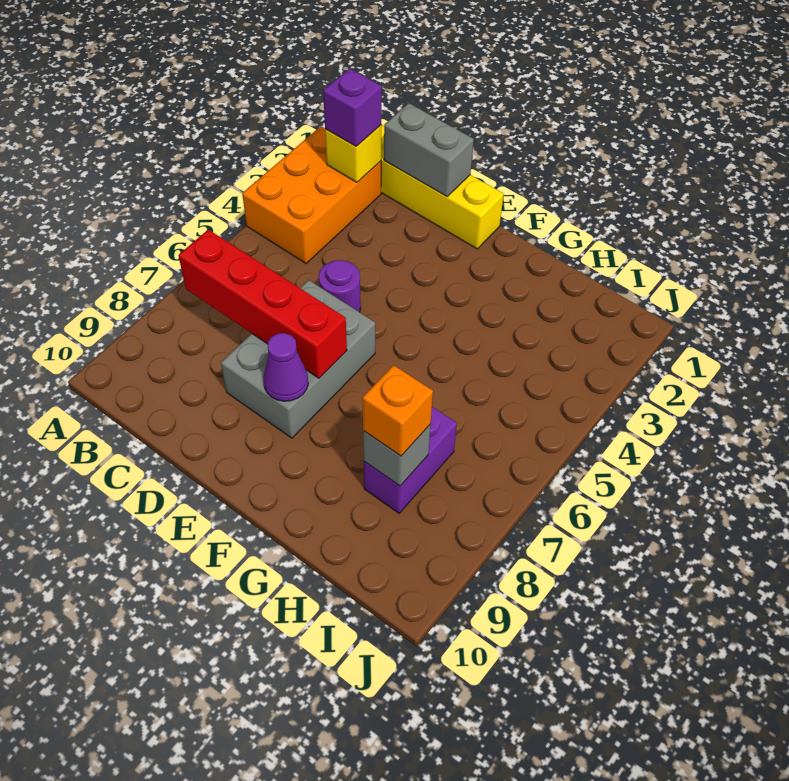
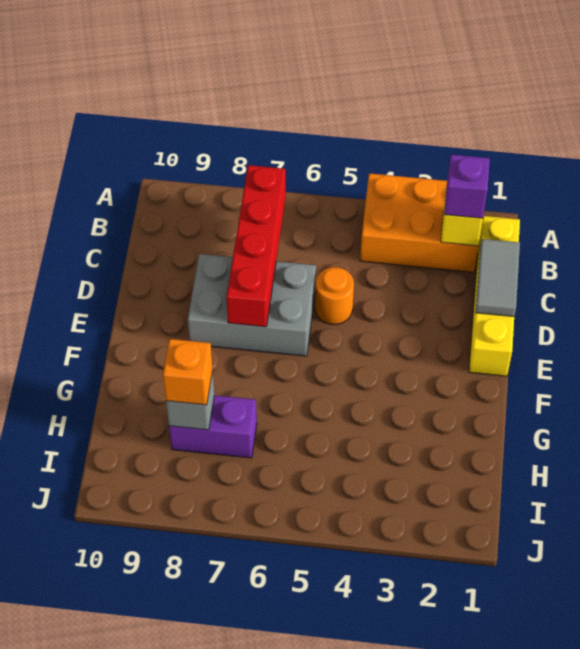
grey brick C1:D1 level 2 -> grey tile C1:D1 level 2
purple round brick D5 level 1 -> orange round brick D5 level 1
purple cone E8 level 2 -> none

